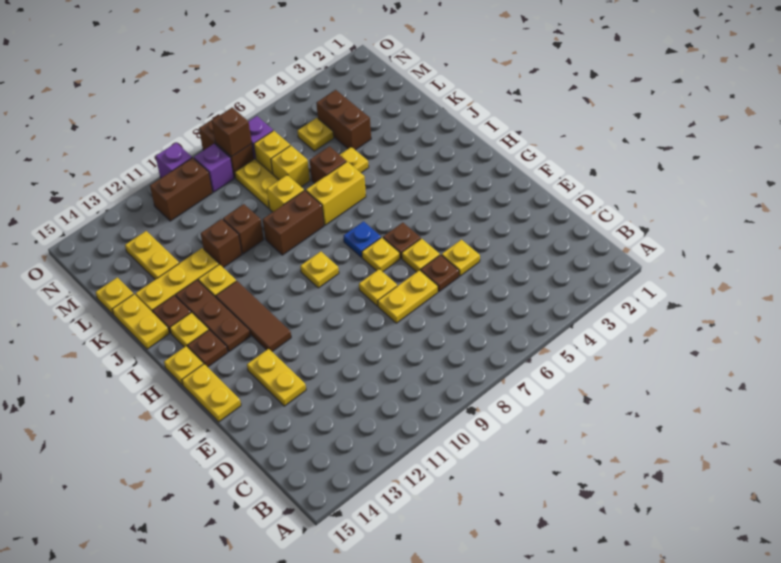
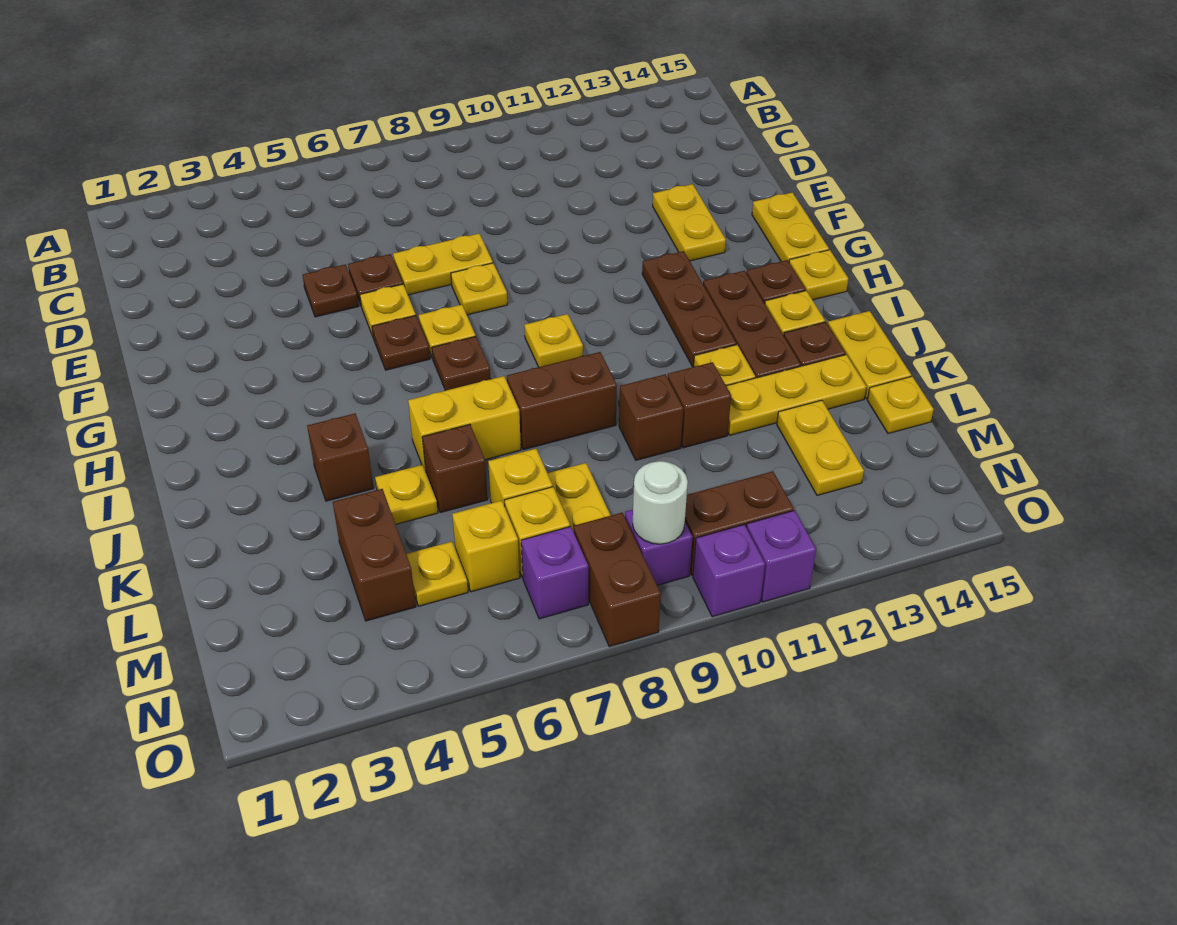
yellow plate E5 level 1 -> brown plate E5 level 1
brown tile G12:I12 level 1 -> brown plate G12:I12 level 1
blue plate H7 level 1 -> brown plate H7 level 1
yellow brick K8 level 1 -> yellow brick M6 level 1
brown brick N8 level 2 -> brown brick J4 level 1
none -> white round brick N9 level 2
none -> purple brick O11 level 1

